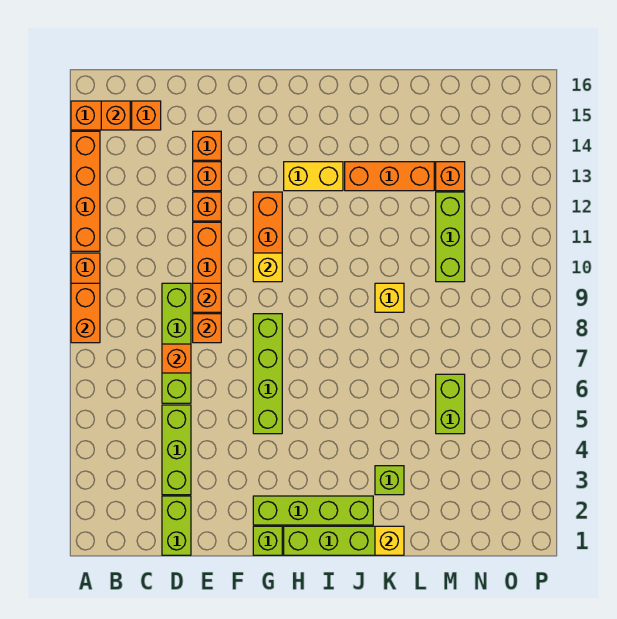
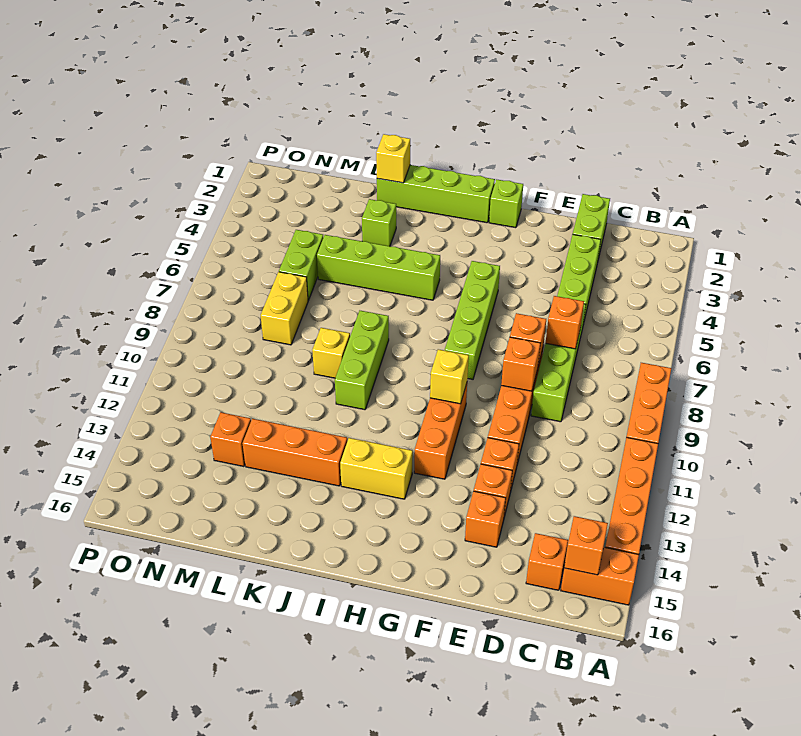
orange brick A8:A9 level 2 -> none
lime brick G2:J2 level 1 -> lime brick I5:L5 level 1
none -> yellow brick M7:M8 level 1
lime brick M10:M12 level 1 -> lime brick J8:J10 level 1

